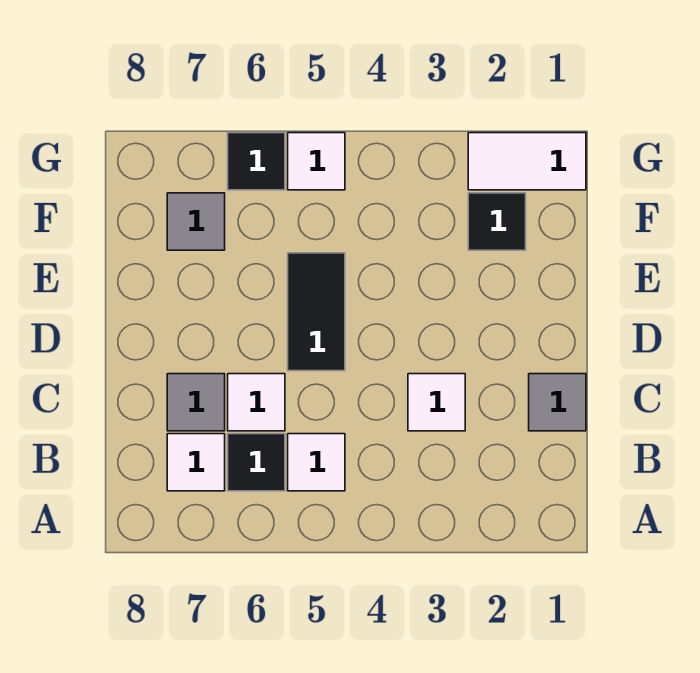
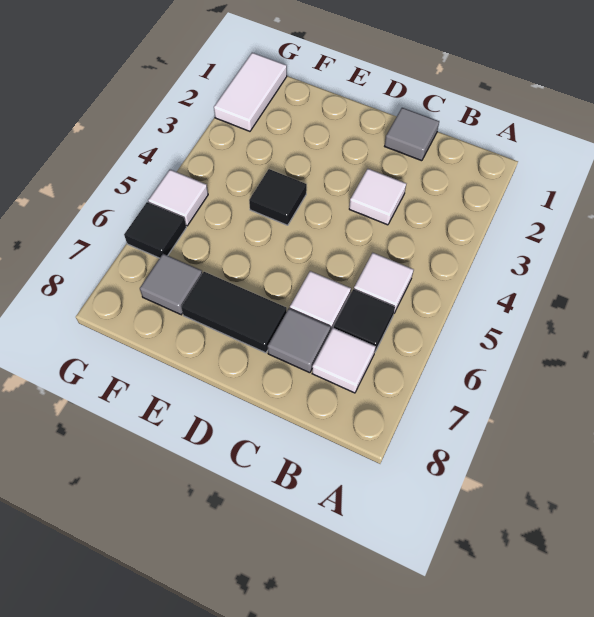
black tile D5:E5 level 1 -> black tile D7:E7 level 1
black tile F2 level 1 -> black tile E4 level 1

